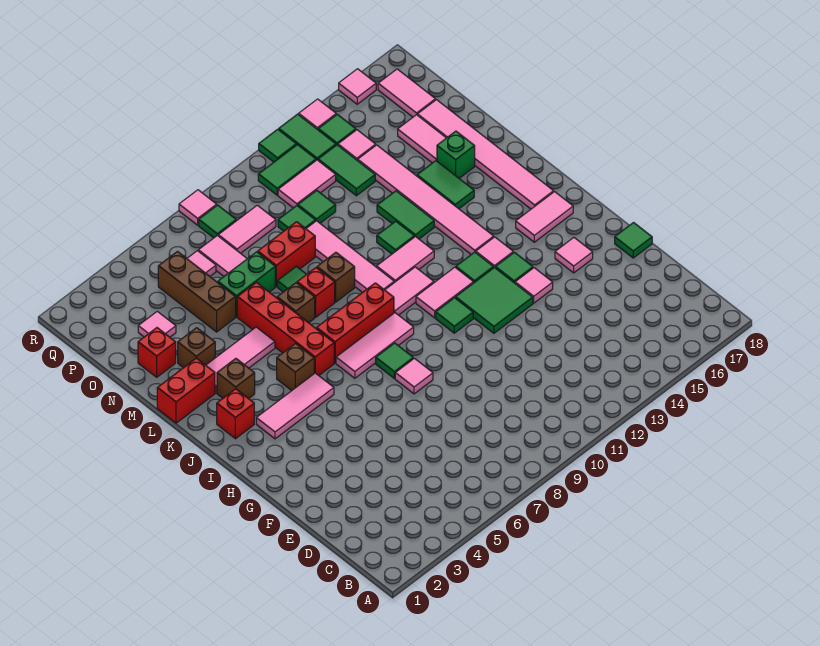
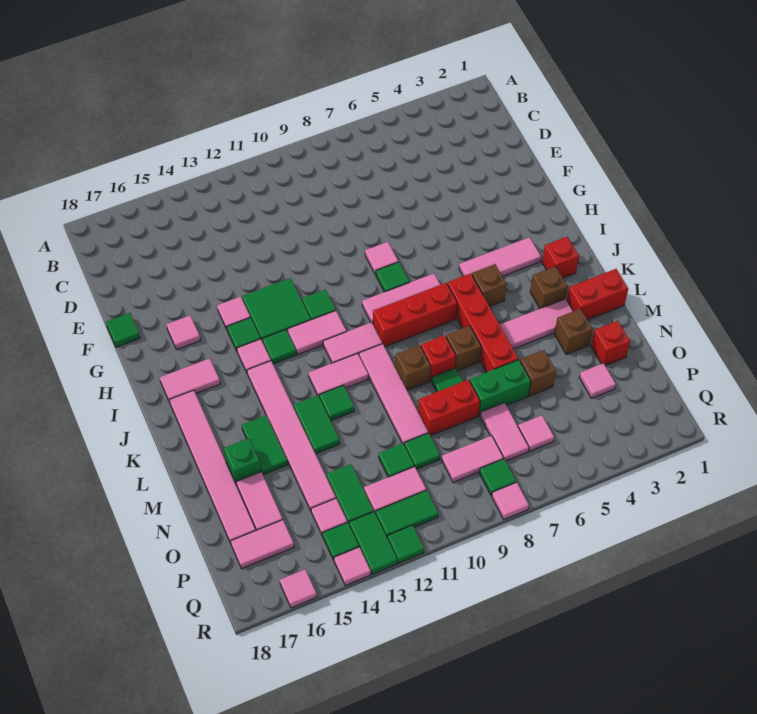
brown brick N5:P5 level 1 -> brown brick N5 level 1
pink tile P17:Q17 level 1 -> pink tile P16:P17 level 1

